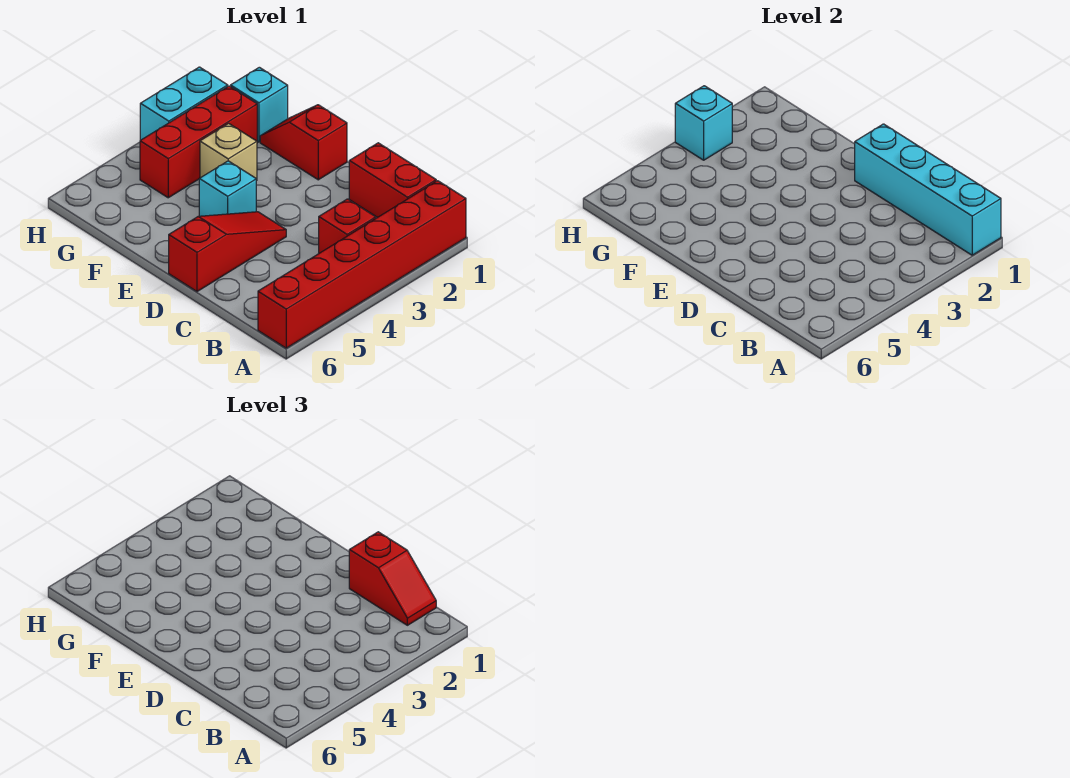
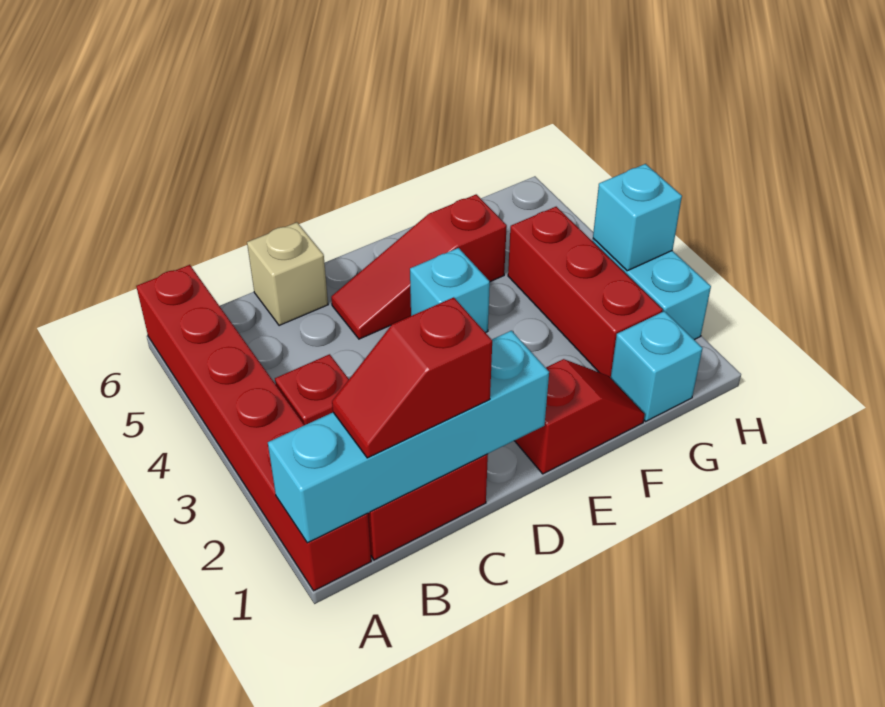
red slope D4:D6 level 1 top 6 -> red slope D5:F5 level 1 top F
tan brick F3 level 1 -> tan brick C6 level 1

